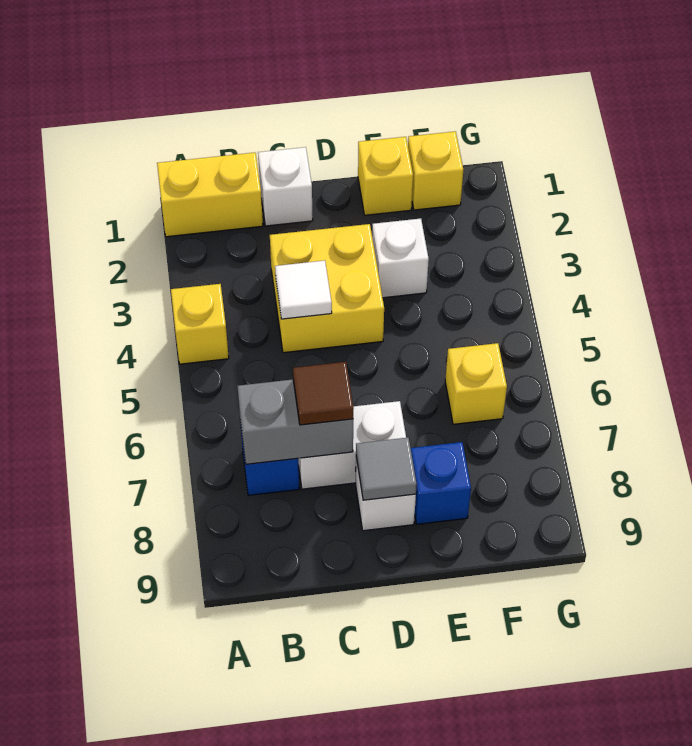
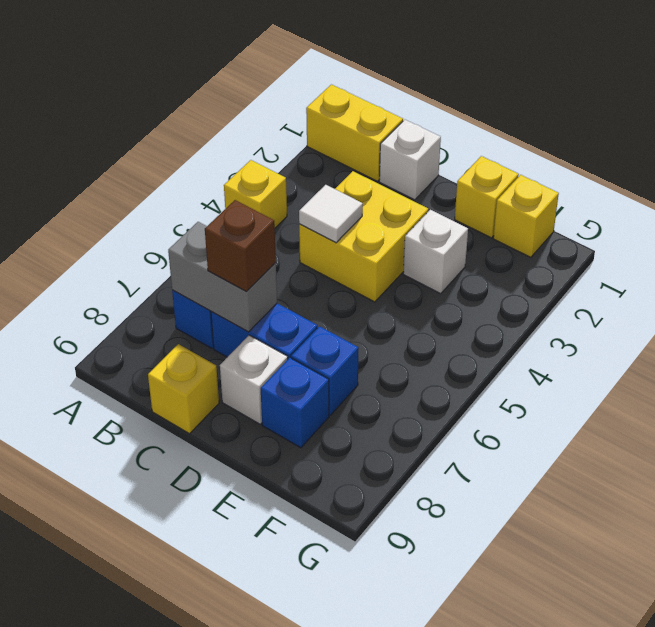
white brick C7:D7 level 1 -> blue brick C7:D7 level 1
brown tile C7 level 3 -> brown brick C7 level 3
grey tile D8 level 2 -> none
none -> blue brick E7 level 1
yellow brick F6 level 1 -> yellow brick C9 level 1

